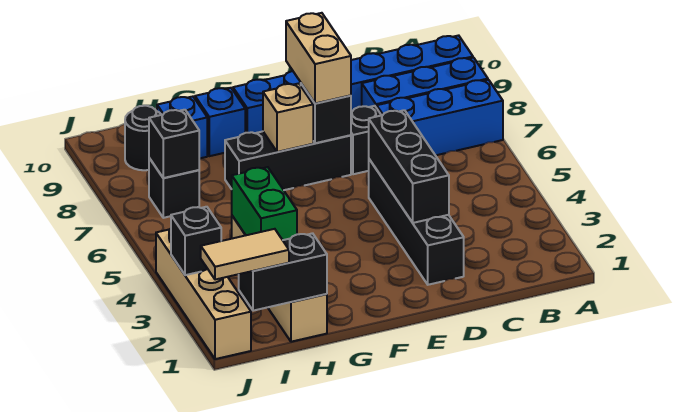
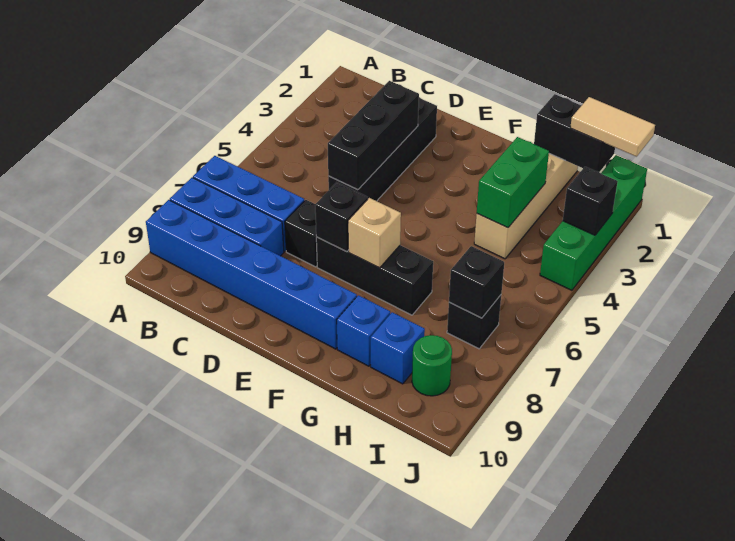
tan brick E7:E8 level 3 -> none
black round brick I9 level 1 -> green round brick I9 level 1
tan brick J1:J4 level 1 -> green brick J1:J4 level 1

